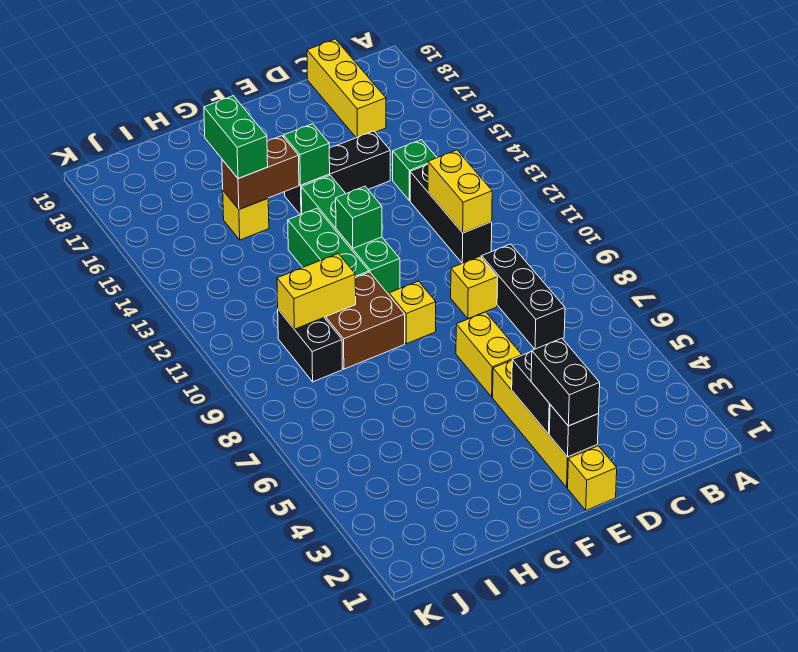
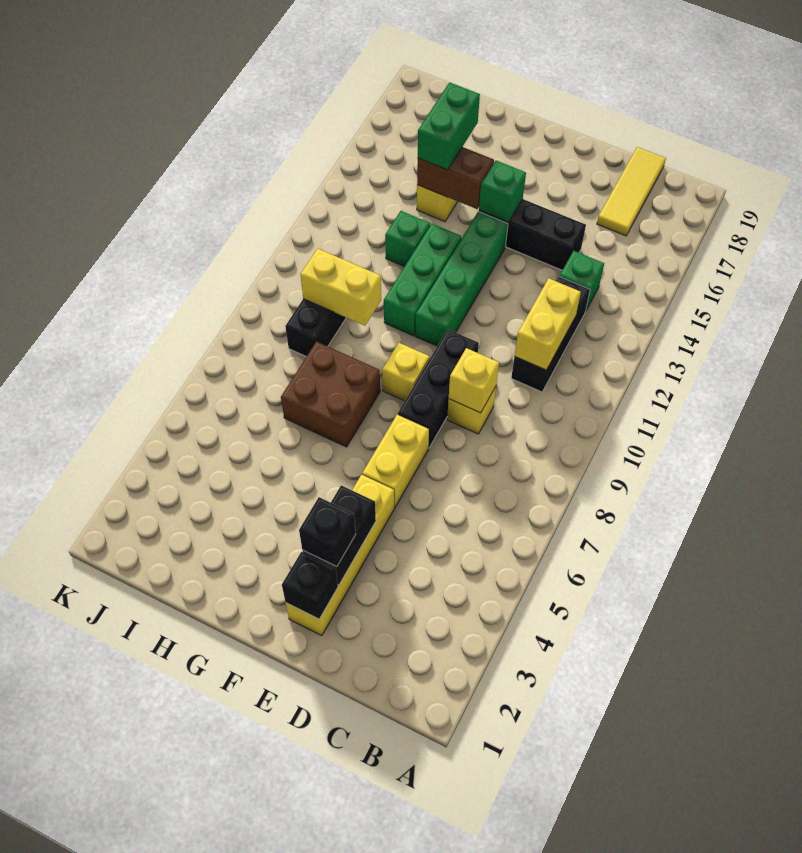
black brick C7:C9 level 1 -> black brick E8:E10 level 1
yellow brick C17:C19 level 1 -> yellow tile C17:C19 level 1
yellow brick E1 level 1 -> yellow brick D9 level 2
black brick E2:E3 level 3 -> black brick E3 level 3
green brick F12 level 2 -> green brick H13 level 1
brown brick G9:H10 level 1 -> brown brick G7:H8 level 1

